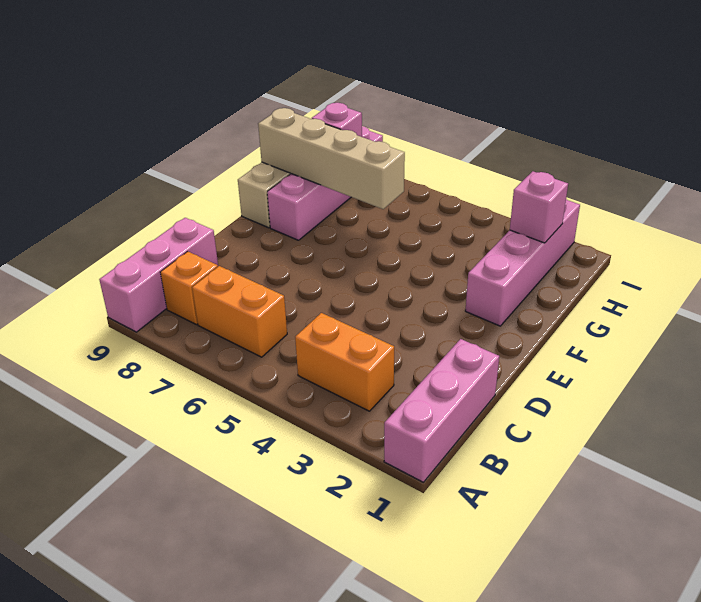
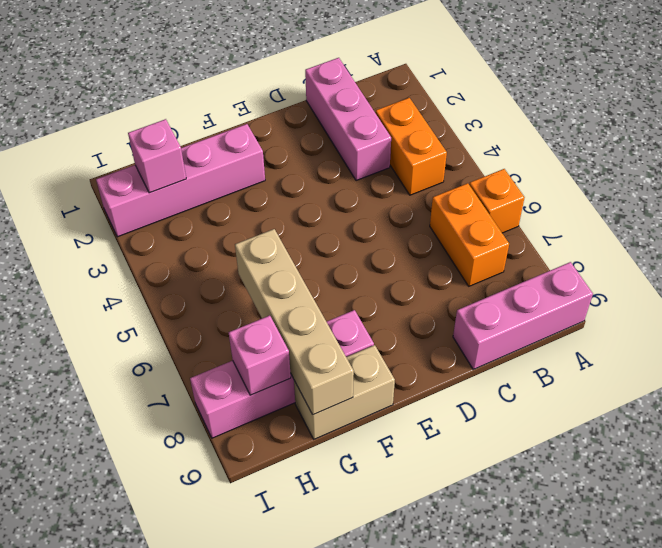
pink brick A1:C1 level 1 -> pink brick C1:C3 level 1
orange brick B8 level 1 -> orange brick A6 level 1

